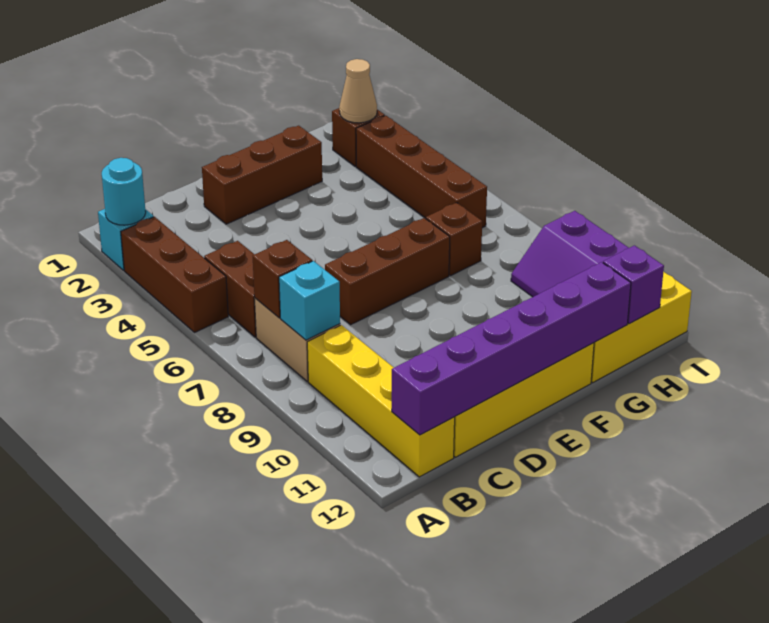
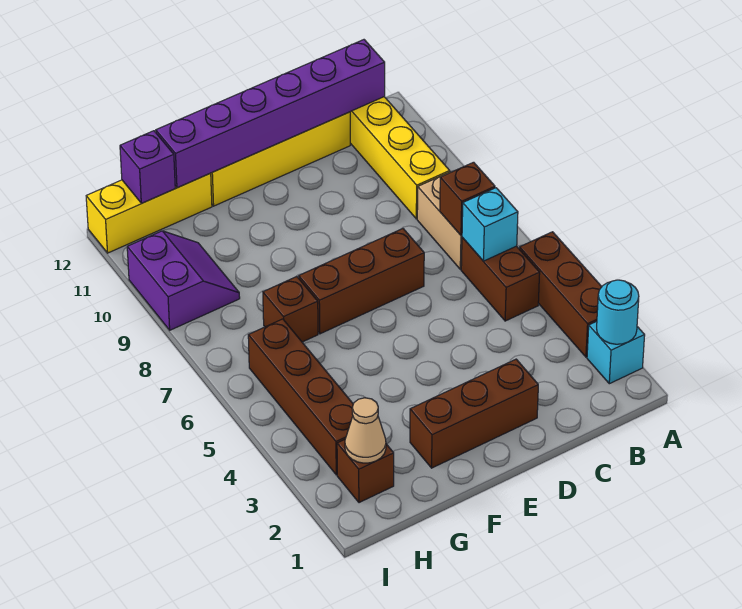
cyan brick B8 level 2 -> cyan brick B6 level 2

